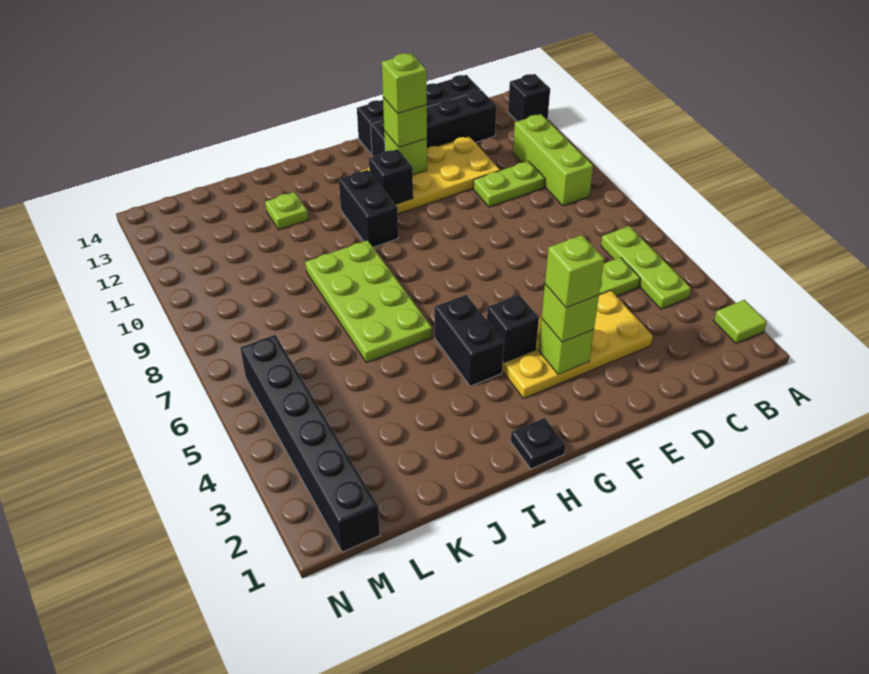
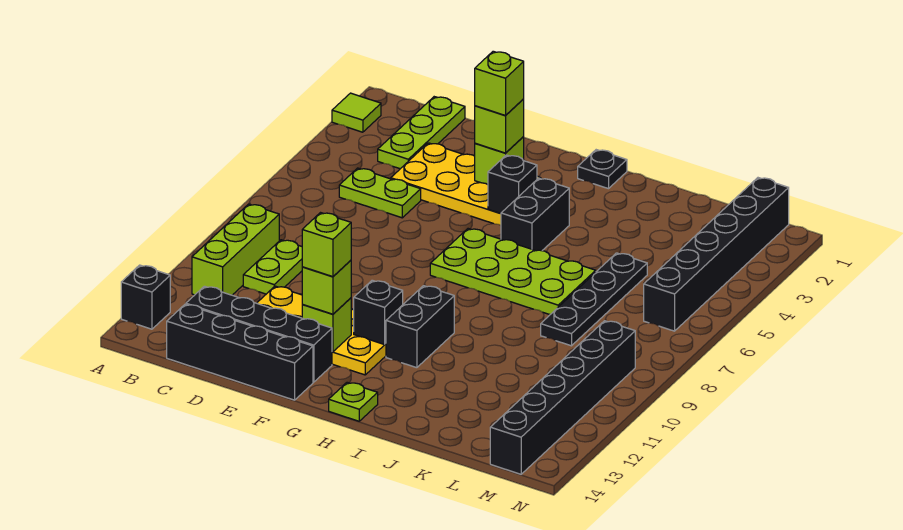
lime plate B4:B6 level 1 -> lime plate C1:C3 level 1
lime plate C10:D10 level 1 -> lime plate C9:C10 level 1
lime plate I6:J9 level 1 -> lime plate G6:J7 level 1
lime plate J12 level 1 -> lime plate H14 level 1
none -> black plate K5:K8 level 1
none -> black brick M9:M14 level 1

